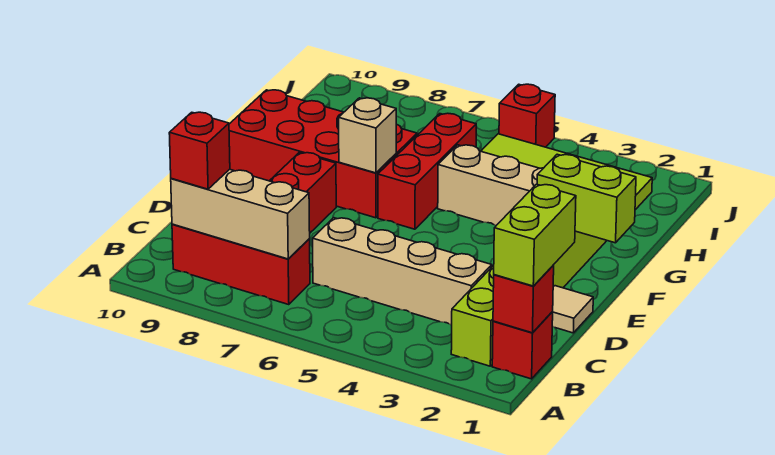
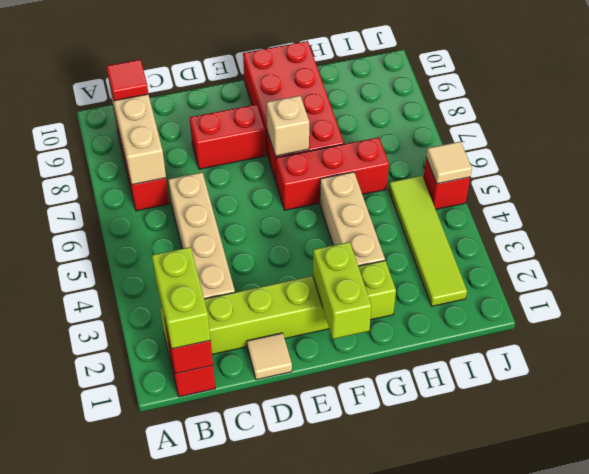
lime brick B1:C1 level 3 -> lime brick B1:B2 level 3
red brick B9 level 3 -> red tile B9 level 3
none -> tan tile J5 level 2

